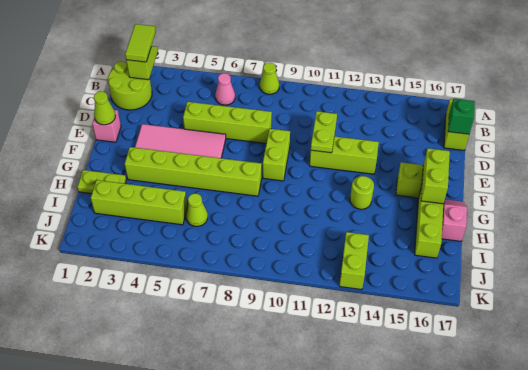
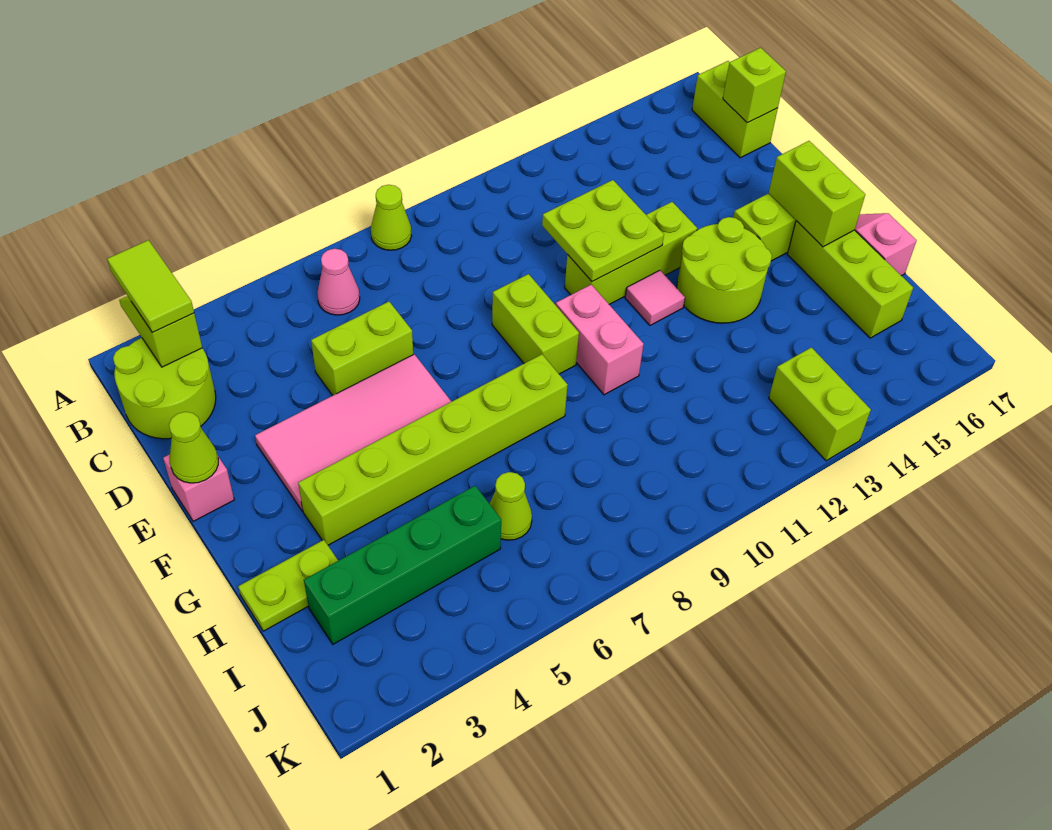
green brick C17 level 2 -> lime brick C17 level 2
lime brick D5:D8 level 1 -> lime brick D5:D6 level 1
lime plate D11:E11 level 2 -> lime plate D11:E12 level 2
none -> pink brick F10:G10 level 1
none -> pink tile F12 level 1
lime round brick G13 level 1 -> lime round brick F13:G14 level 1
lime brick I2:I5 level 1 -> green brick I2:I5 level 1

